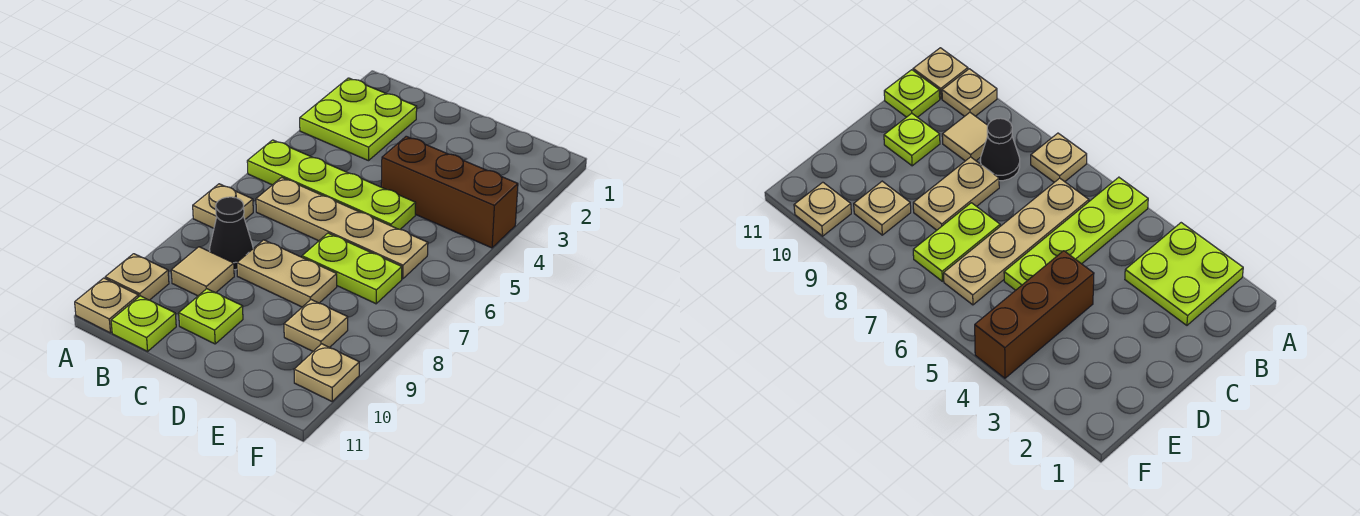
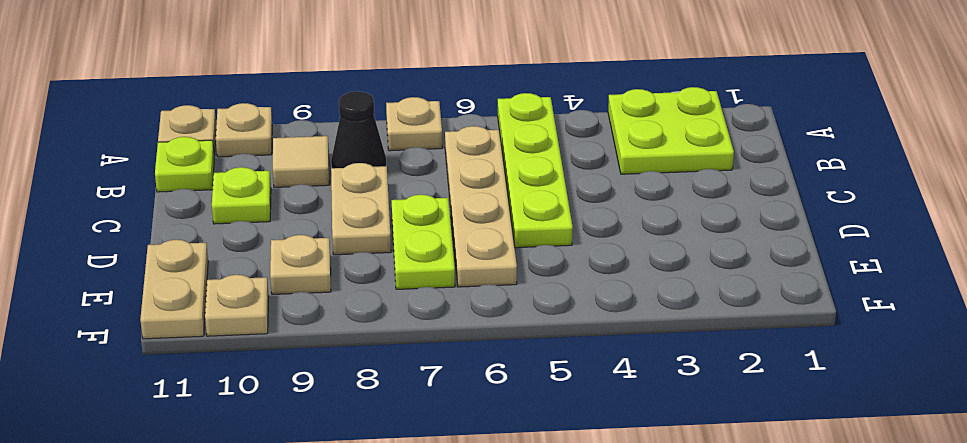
brown brick D4:F4 level 1 -> none
none -> tan plate E11:F11 level 1

